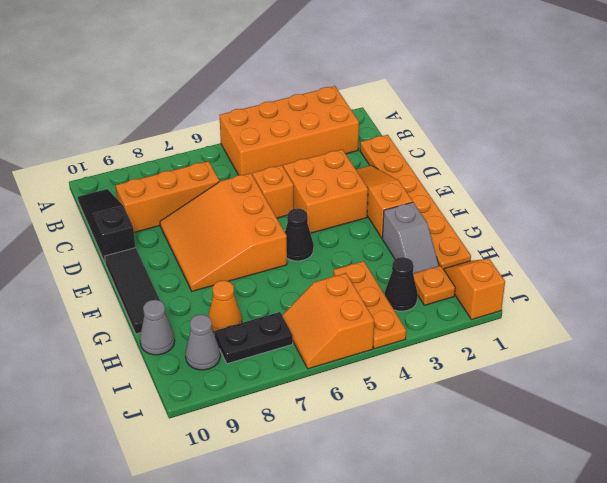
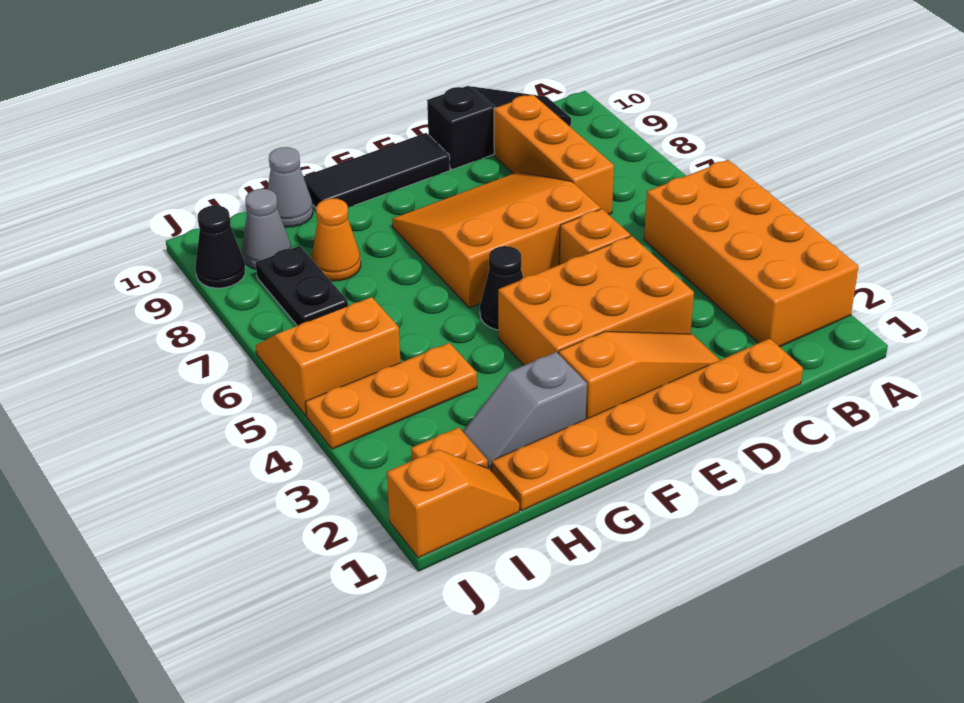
orange brick D3:E4 level 1 -> orange brick D3:F4 level 1
black cone I3 level 1 -> black cone J9 level 1

